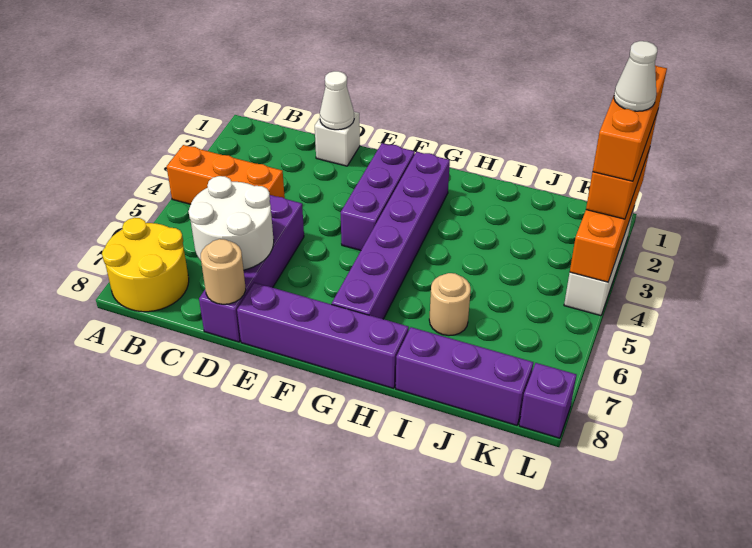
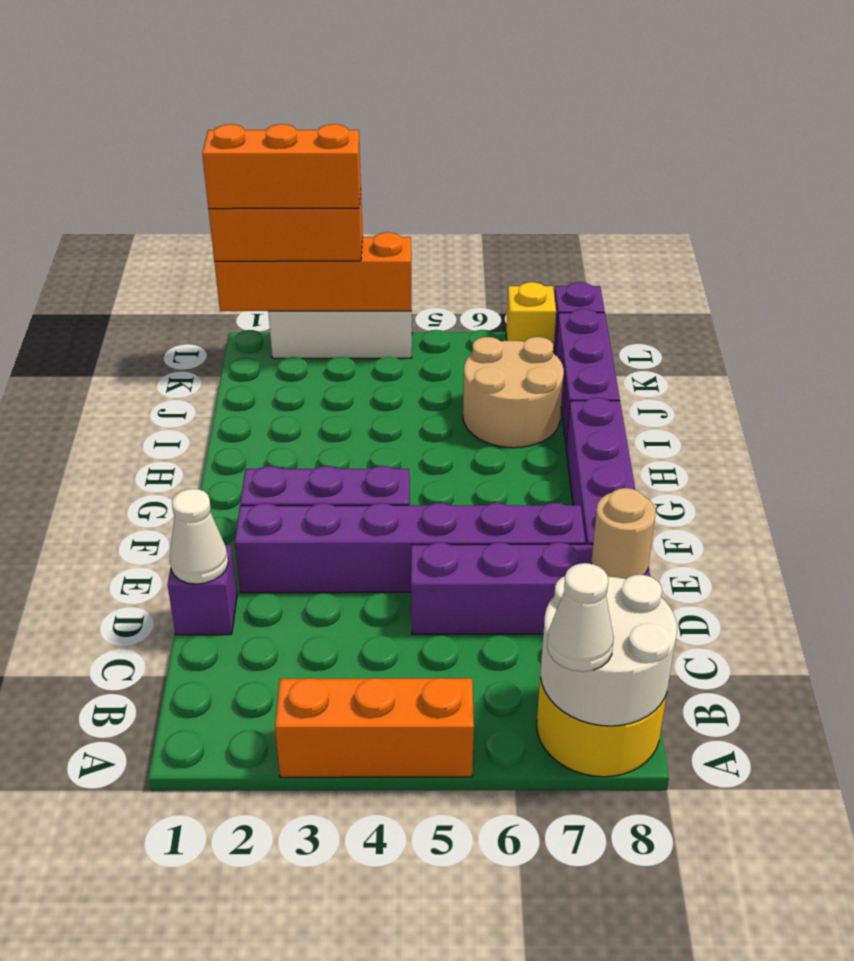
orange brick A4:C4 level 1 -> orange brick A3:A5 level 1
white round brick C6:D7 level 2 -> white round brick A7:B8 level 2
white brick D1 level 1 -> purple brick D1 level 1
purple brick G2:G7 level 1 -> purple brick E2:E7 level 1
tan round brick I6 level 1 -> tan round brick I6:J7 level 1
white cone L2 level 5 -> white cone A7 level 3
none -> yellow brick L7 level 1

